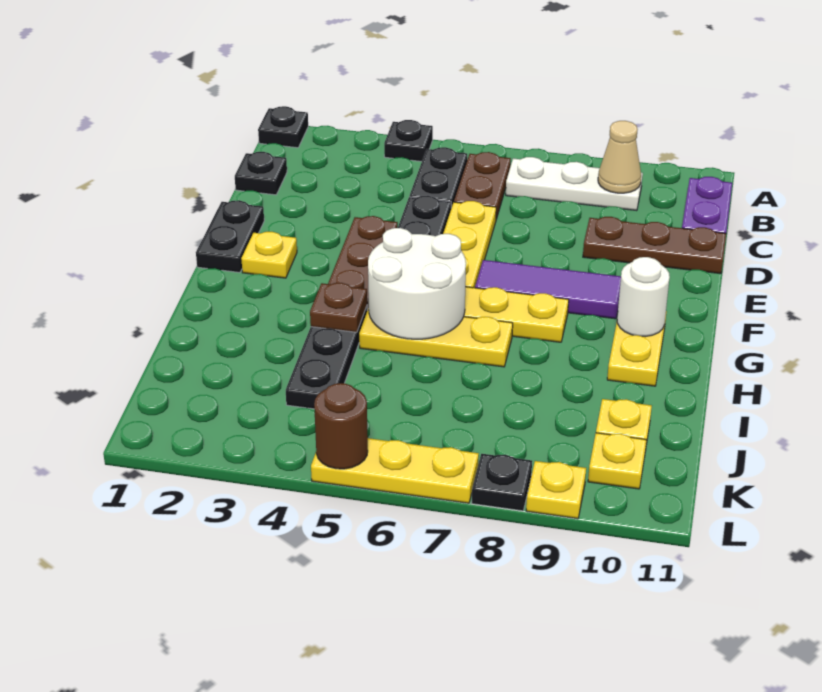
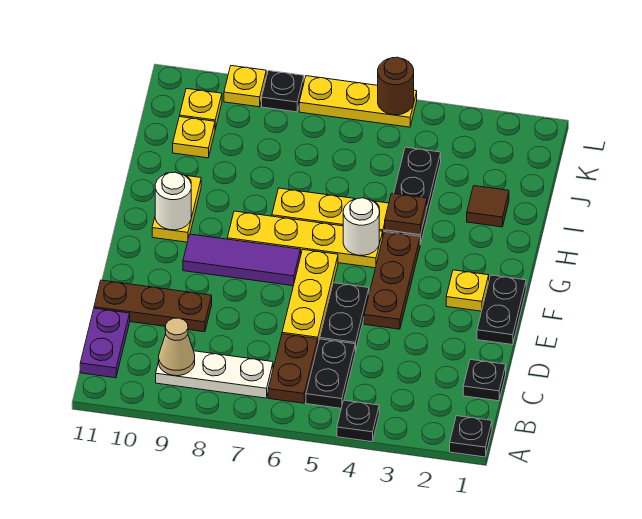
white round brick G5:H6 level 2 -> white round brick G5 level 2
none -> brown tile I2 level 1

